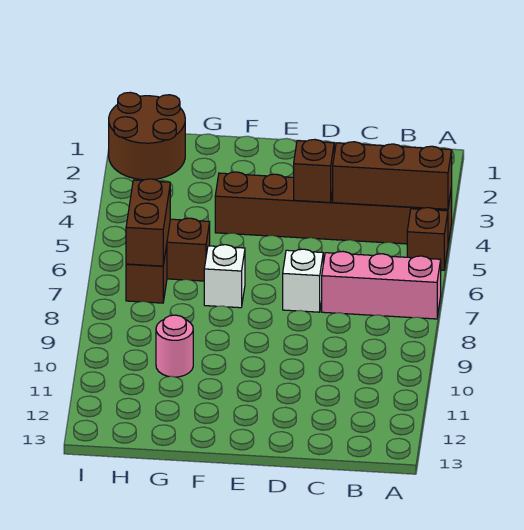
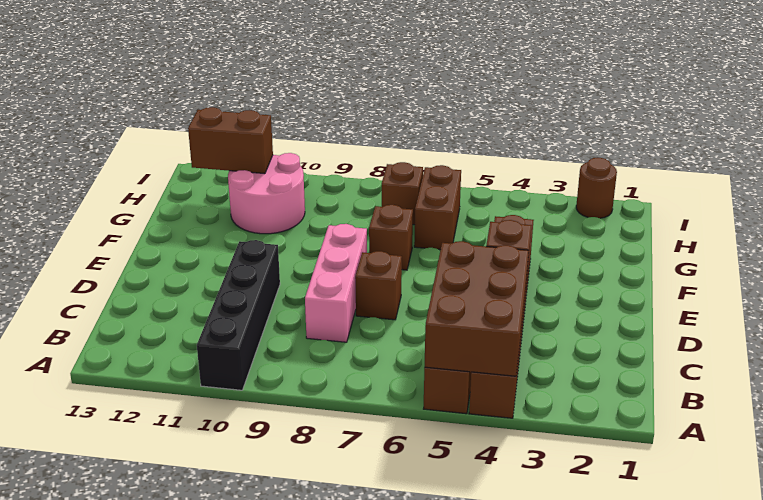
brown brick A4:C4 level 2 -> brown brick A4:C5 level 2
pink brick A7:C7 level 1 -> pink brick C8:E8 level 1
none -> black brick A10:D10 level 1
white brick D7 level 1 -> brown brick D7 level 1
white brick F7 level 1 -> brown brick F7 level 1
pink round brick G10 level 1 -> pink round brick G10:H11 level 1
brown round brick H1:I2 level 1 -> brown round brick I2 level 1
brown brick H6:H7 level 2 -> brown brick H11:H12 level 2

